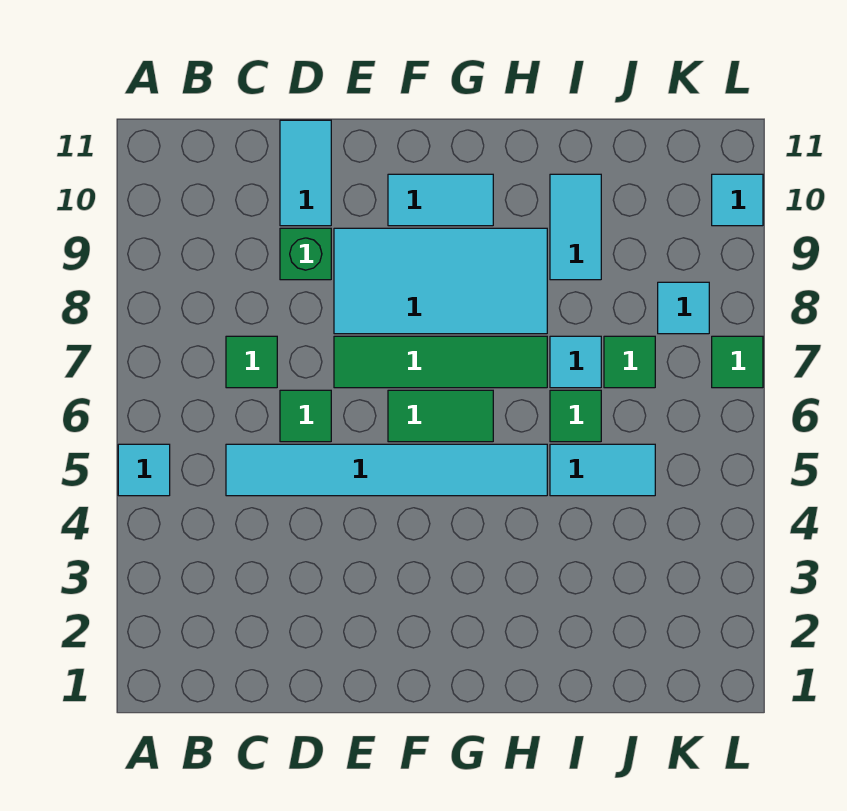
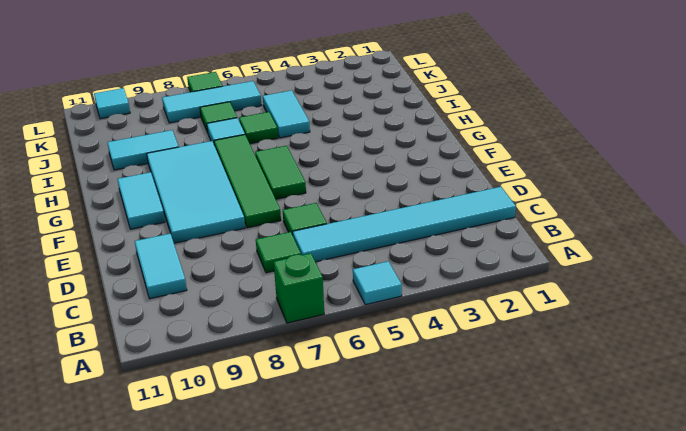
cyan tile C5:H5 level 1 -> cyan tile C1:C6 level 1
green brick D9 level 1 -> green brick A7 level 1
cyan tile D10:D11 level 1 -> cyan tile C10:D10 level 1
cyan tile K8 level 1 -> cyan tile K6:K8 level 1

